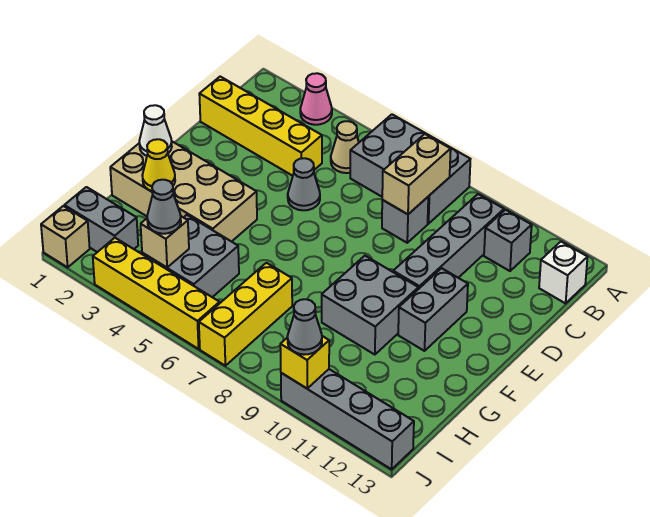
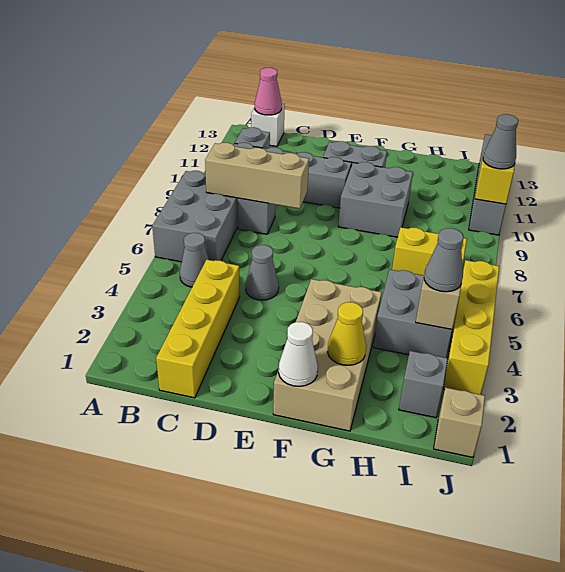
pink cone A3 level 1 -> pink cone B13 level 2
tan cone B5 level 1 -> grey cone B5 level 1
tan brick B8:C8 level 2 -> tan brick B8:D8 level 2
yellow brick H7:J7 level 1 -> yellow brick H7:I7 level 1
grey brick I1:I2 level 1 -> grey brick I2 level 1

